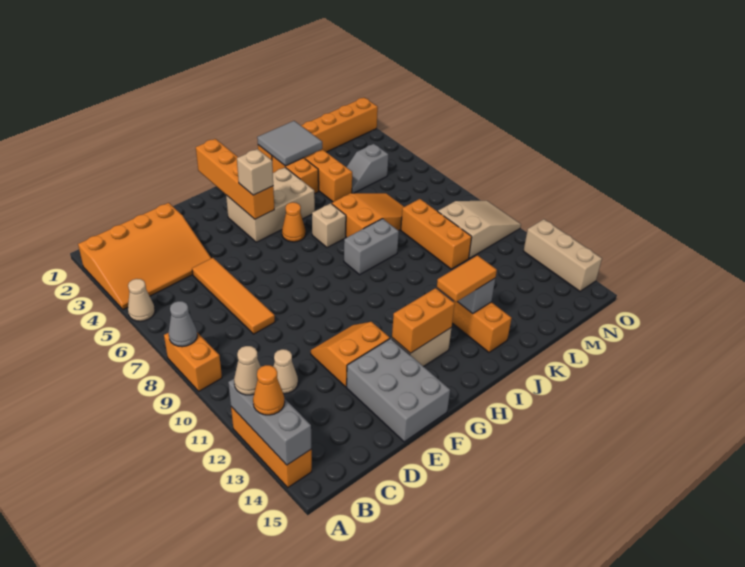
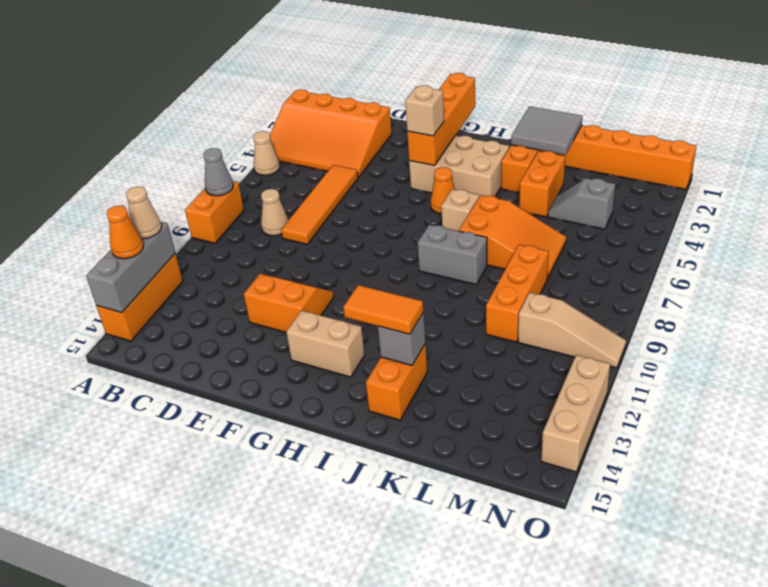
tan cone C11 level 1 -> tan cone C8 level 1
grey brick E13:F15 level 1 -> none
orange brick G13:H13 level 2 -> none
tan slope M9:O10 level 1 top M -> tan slope M10:O10 level 1 top M

